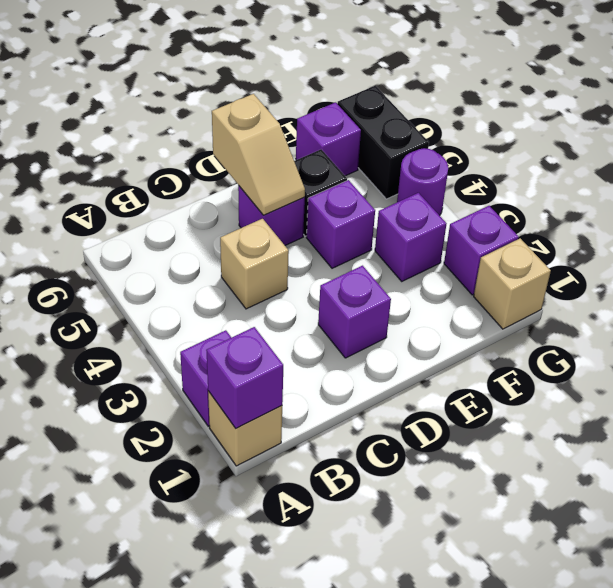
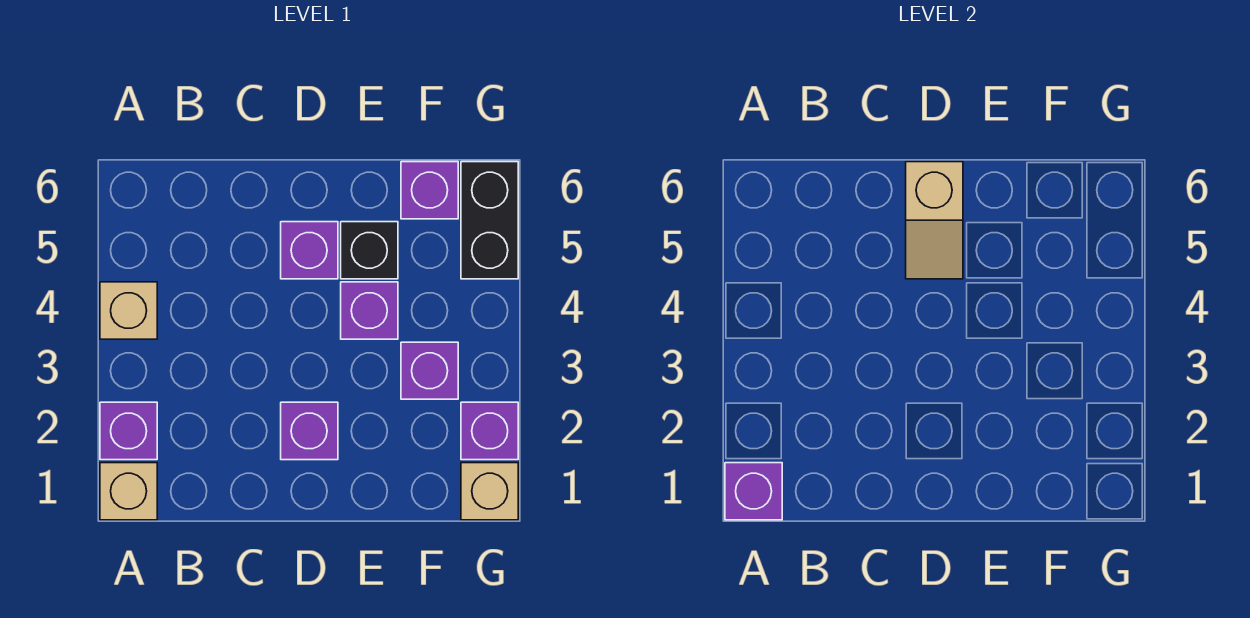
tan brick C4 level 1 -> tan brick A4 level 1
purple round brick G4 level 1 -> none

